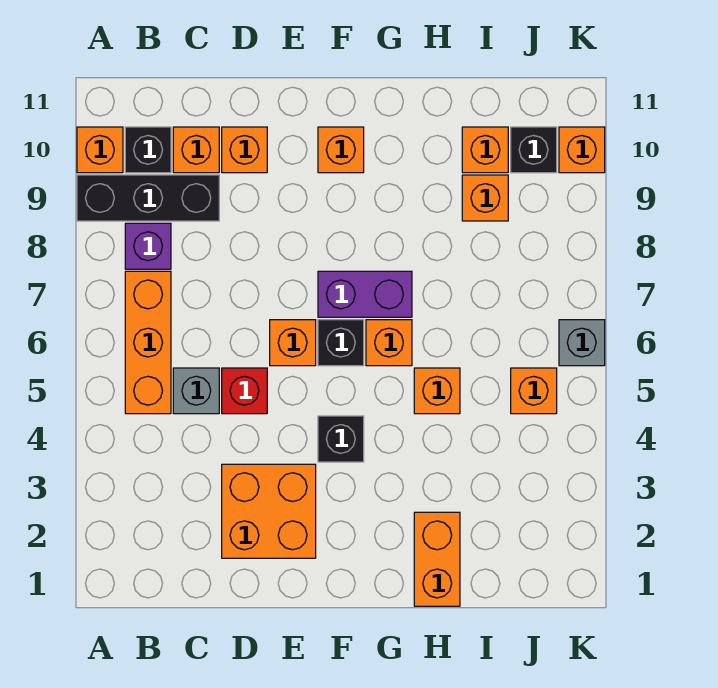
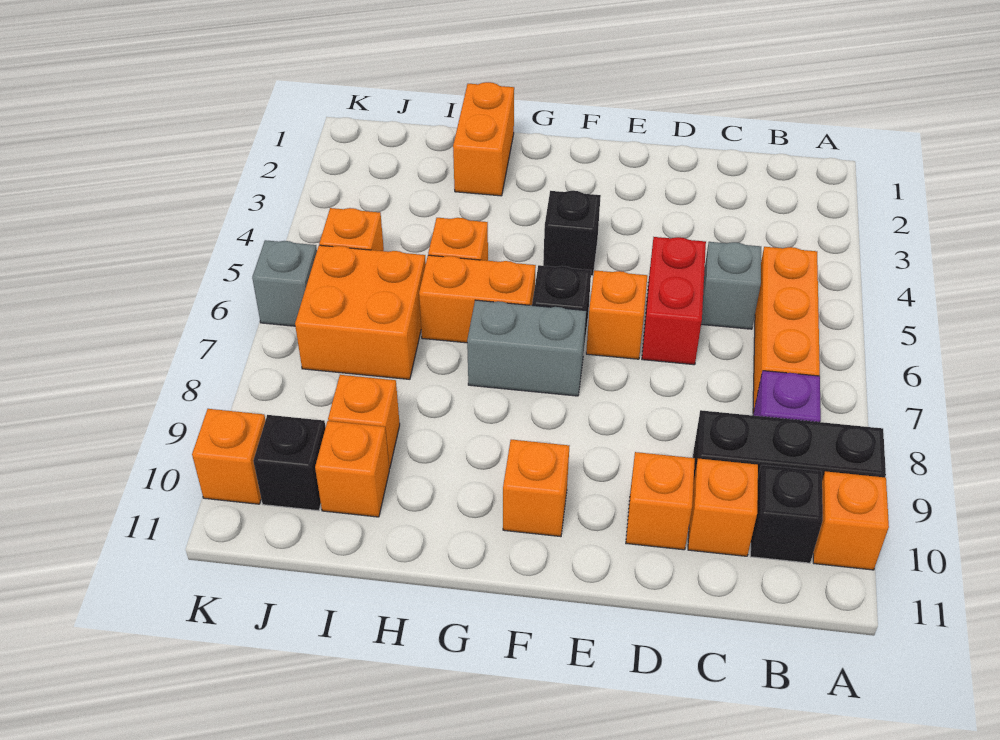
orange brick D2:E3 level 1 -> orange brick I6:J7 level 1
red brick D5 level 1 -> red brick D5:D6 level 1
purple brick F7:G7 level 1 -> grey brick F7:G7 level 1
orange brick G6 level 1 -> orange brick G6:H6 level 1

